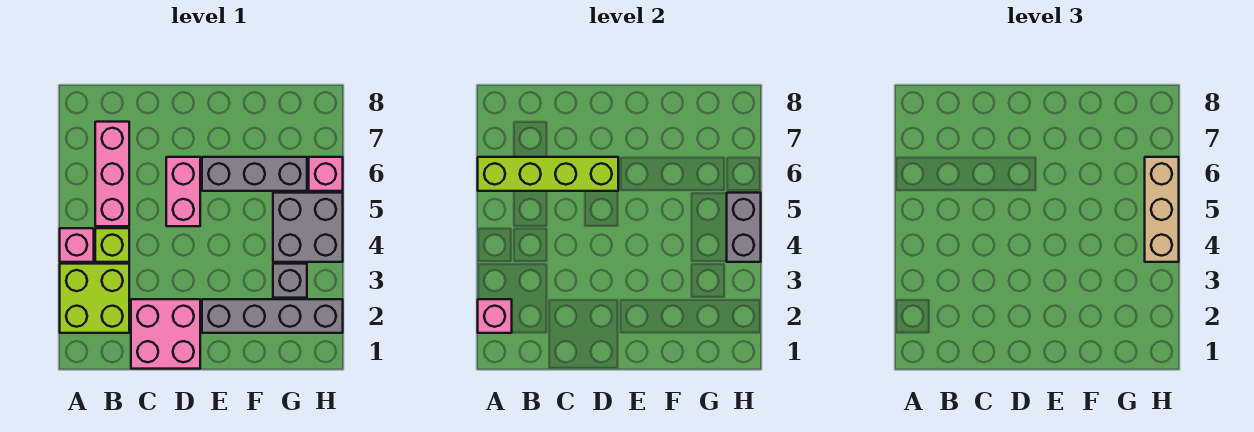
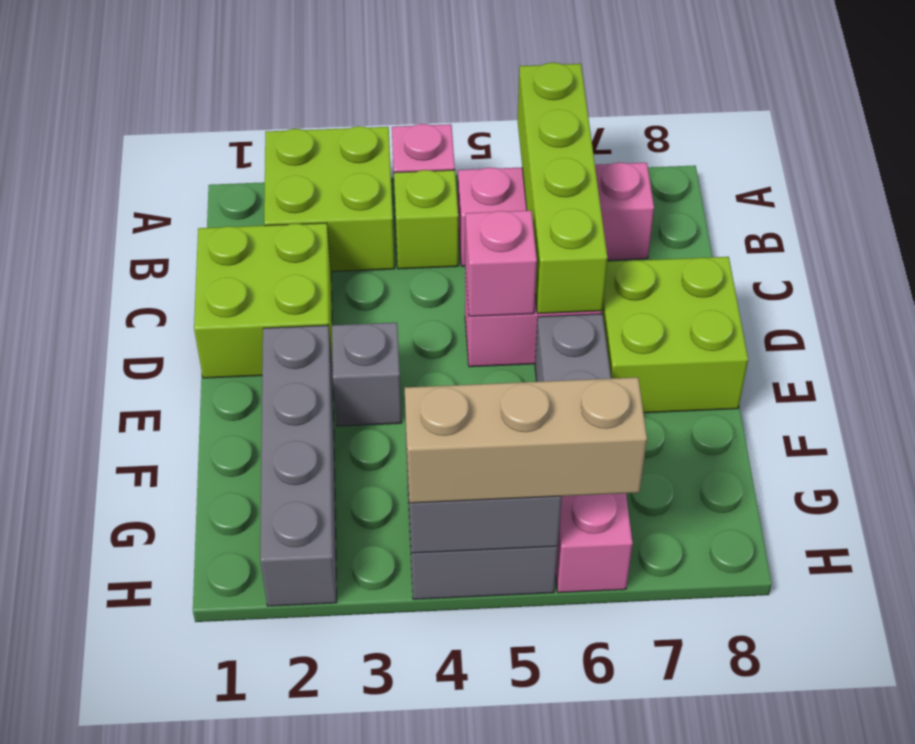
pink brick A2 level 2 -> pink brick D5 level 2
pink brick C1:D2 level 1 -> lime brick C1:D2 level 1
none -> lime brick D7:E8 level 1
grey brick G3 level 1 -> grey brick E3 level 1

